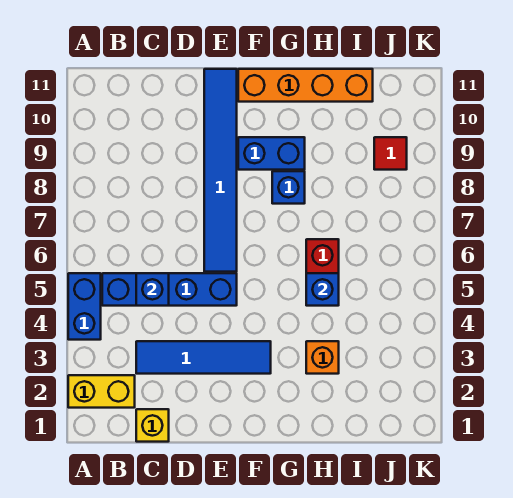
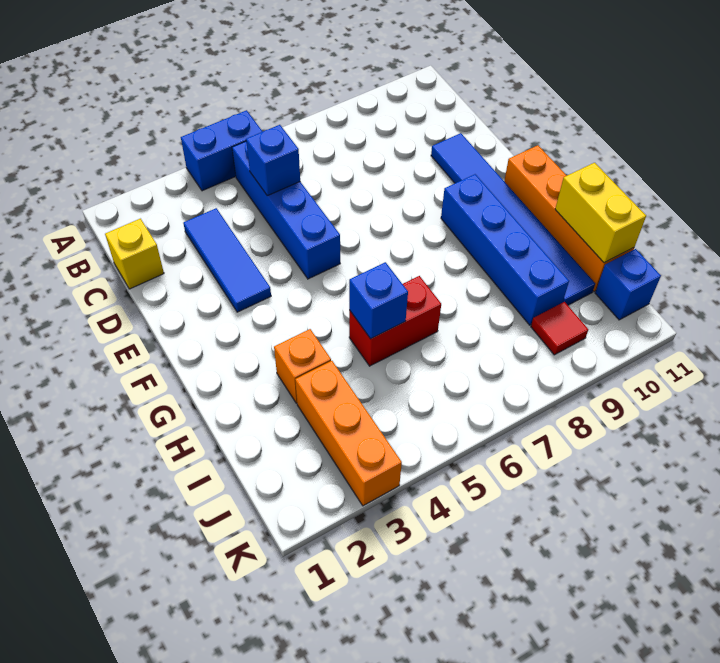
yellow brick A2:B2 level 1 -> yellow brick H11:I11 level 2
blue tile C3:F3 level 1 -> blue tile C3:E3 level 1
blue tile E6:E11 level 1 -> blue tile D10:I10 level 1
blue brick F9:G9 level 1 -> blue brick F9:I9 level 1
blue brick G8 level 1 -> blue brick J11 level 1
none -> orange brick I3:K3 level 1

